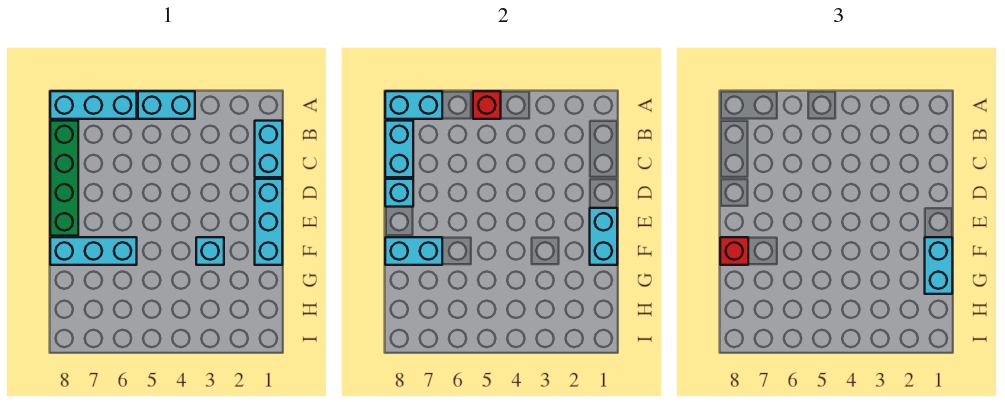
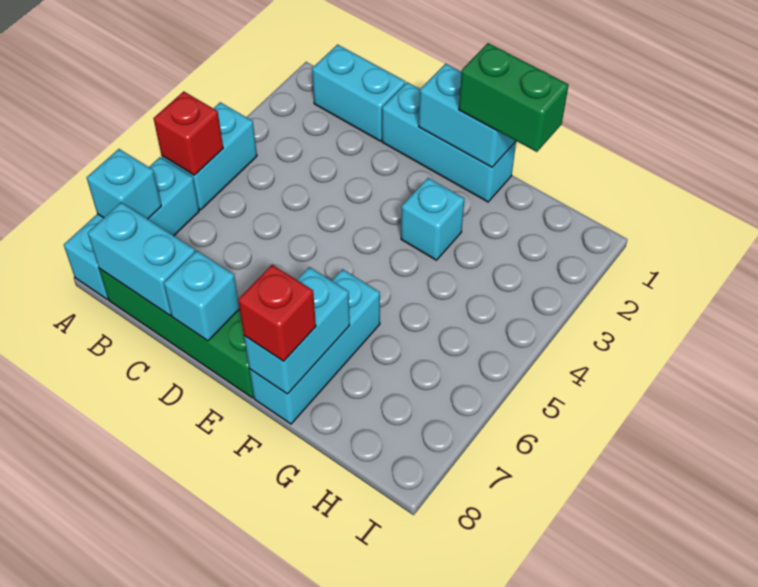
cyan brick A7:A8 level 2 -> cyan brick A7 level 2
cyan brick F1:G1 level 3 -> green brick F1:G1 level 3

